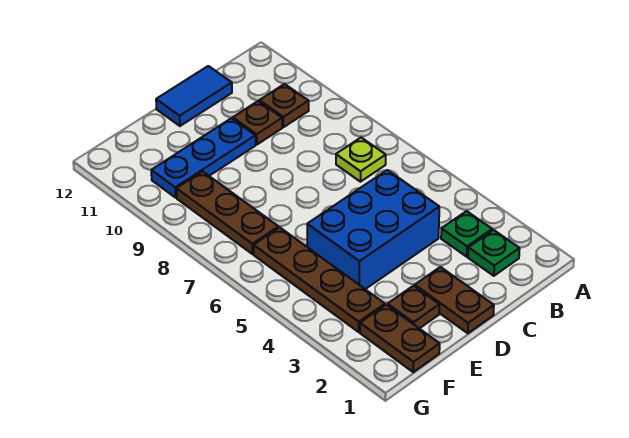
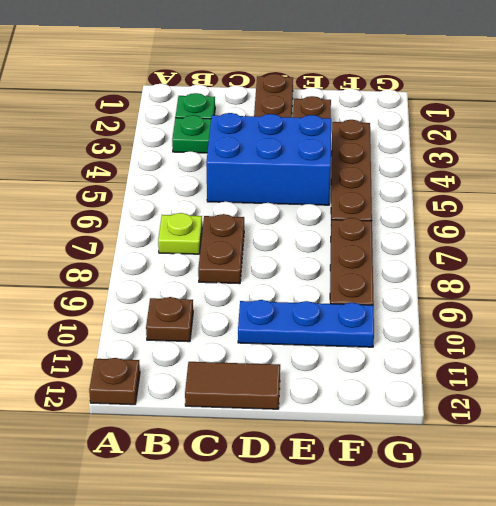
brown plate C10 level 1 -> brown plate A12 level 1
blue tile C12:D12 level 1 -> brown tile C12:D12 level 1
brown plate F1:F2 level 1 -> brown plate C7:C8 level 1

